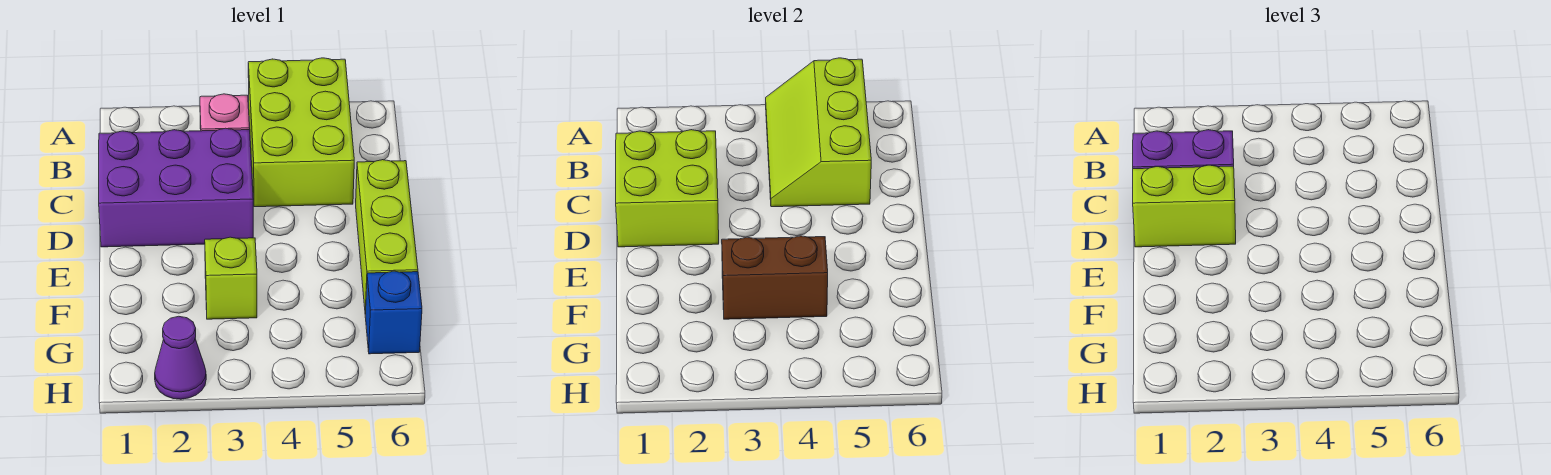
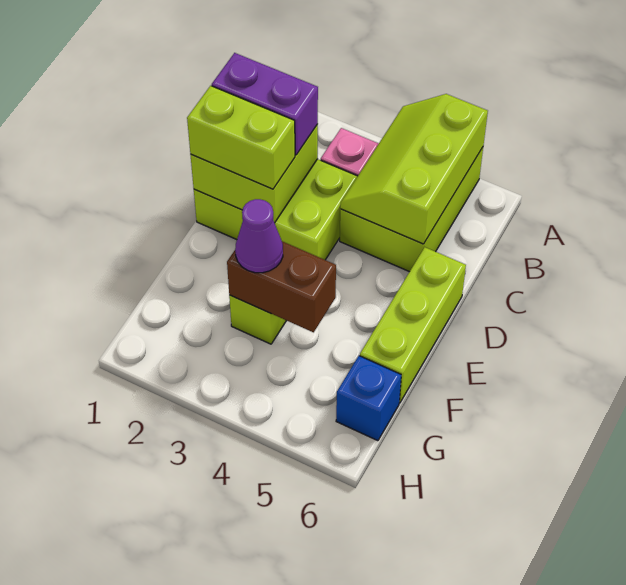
purple brick C1:D3 level 1 -> lime brick C1:D3 level 1
purple cone H2 level 1 -> purple cone F3 level 3

